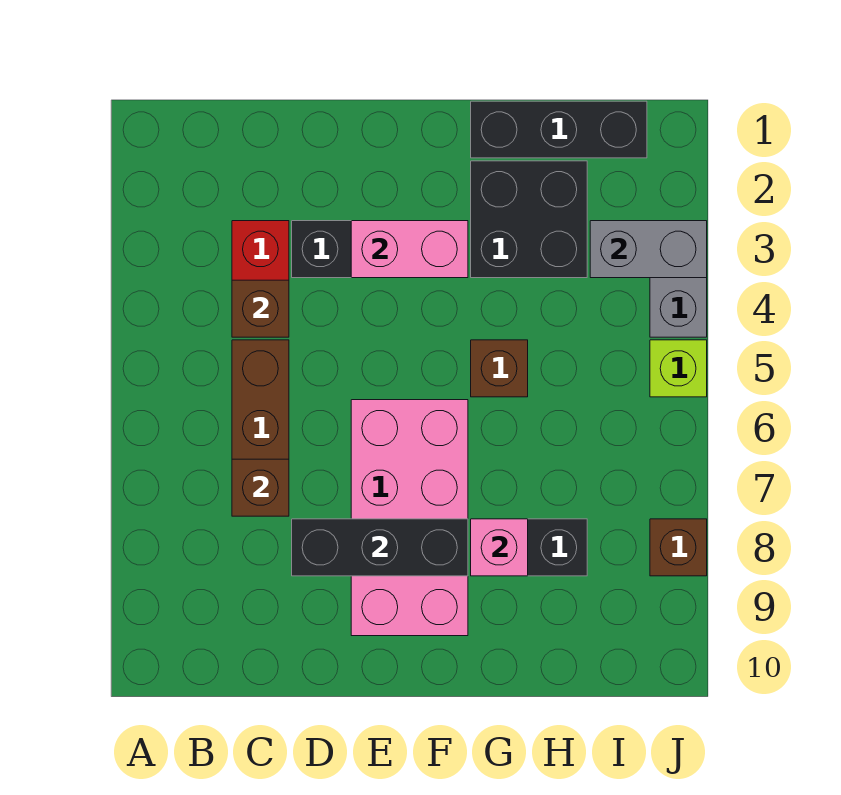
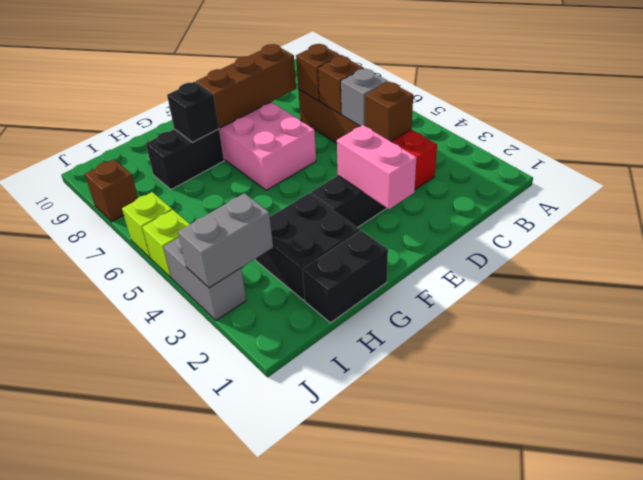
none -> grey brick C5 level 2
black brick D8:F8 level 2 -> brown brick D8:F8 level 2
pink brick E3:F3 level 2 -> pink brick E2:E3 level 2
black brick G1:I1 level 1 -> black brick G1:H1 level 1
brown brick G5 level 1 -> brown brick C6 level 2
pink brick G8 level 2 -> black brick G8 level 2
none -> lime brick J6 level 1

